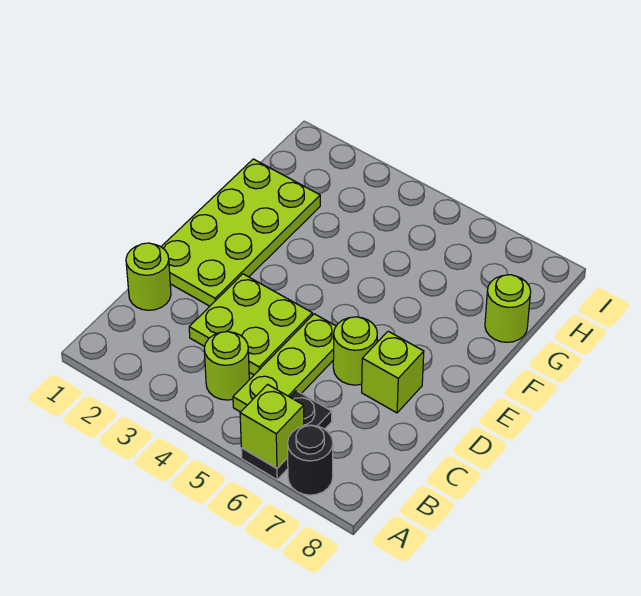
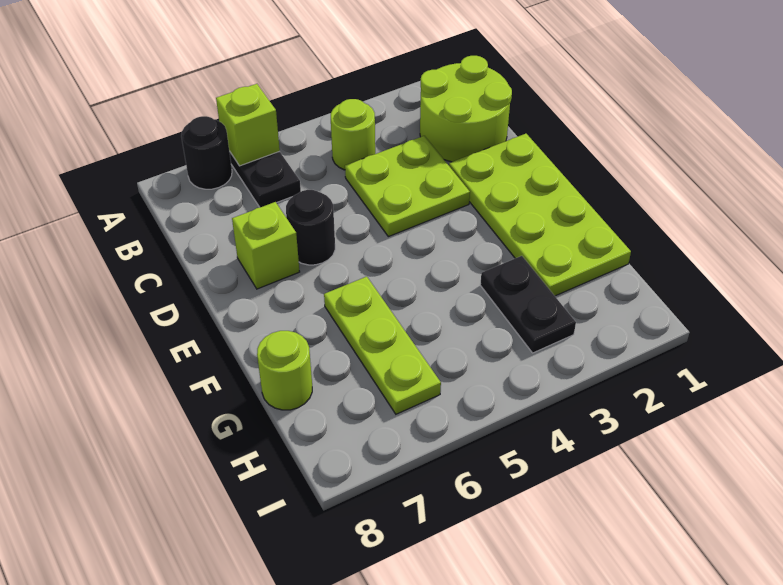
lime plate B5:D5 level 1 -> lime plate F6:H6 level 1
lime round brick C1 level 1 -> lime round brick B1:C2 level 1
lime round brick D6 level 1 -> black round brick D6 level 1
none -> black plate G3:H3 level 1

